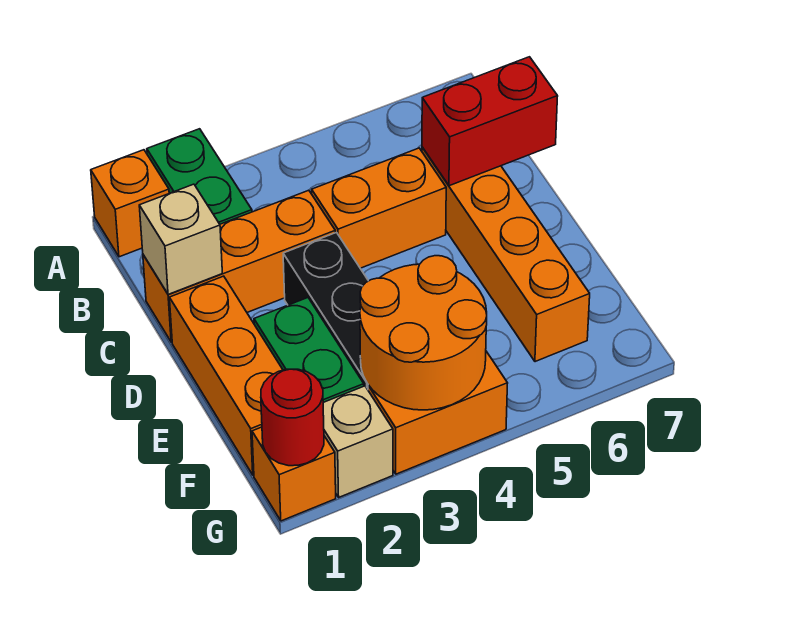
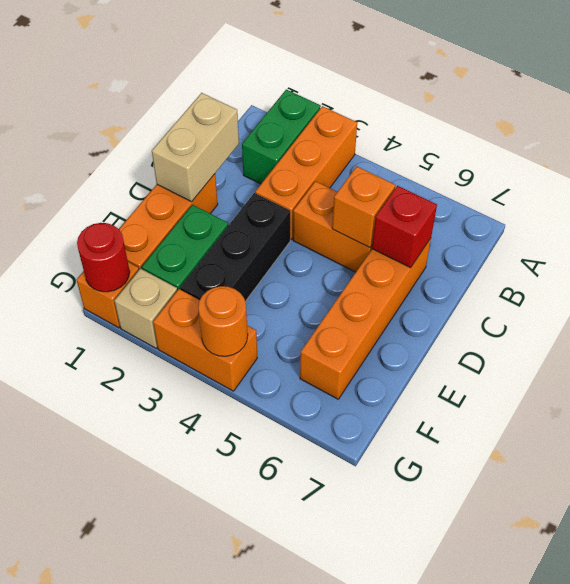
orange brick A1 level 1 -> orange brick C5 level 2
orange brick C1:C3 level 1 -> orange brick A3:C3 level 1
tan brick C1 level 2 -> tan brick C1:D1 level 2
red brick C6:C7 level 2 -> red brick C6 level 2
orange round brick F3:G4 level 2 -> orange round brick G4 level 2

